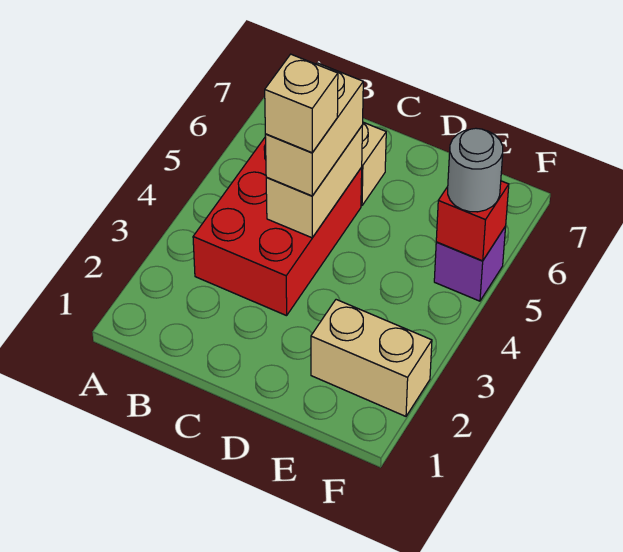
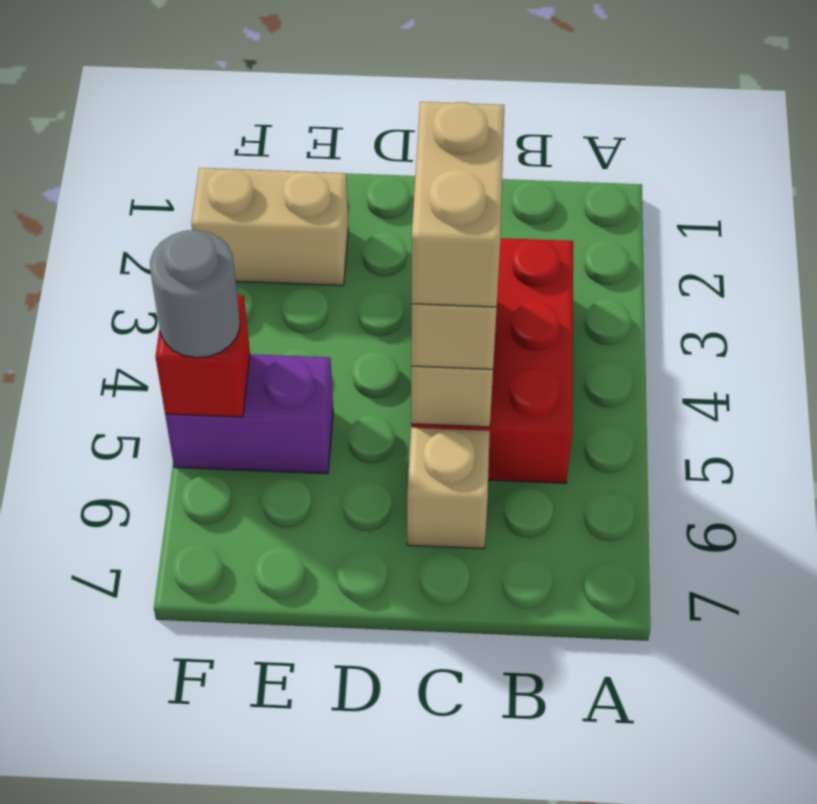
tan brick C4 level 4 -> tan brick C4:C5 level 4
purple brick F5 level 1 -> purple brick E5:F5 level 1

